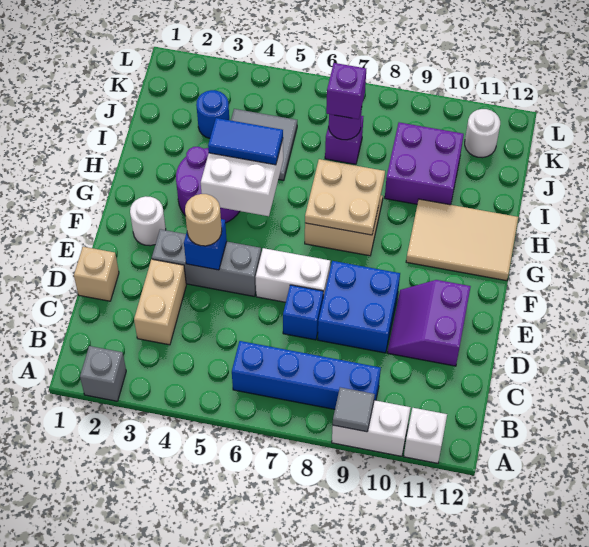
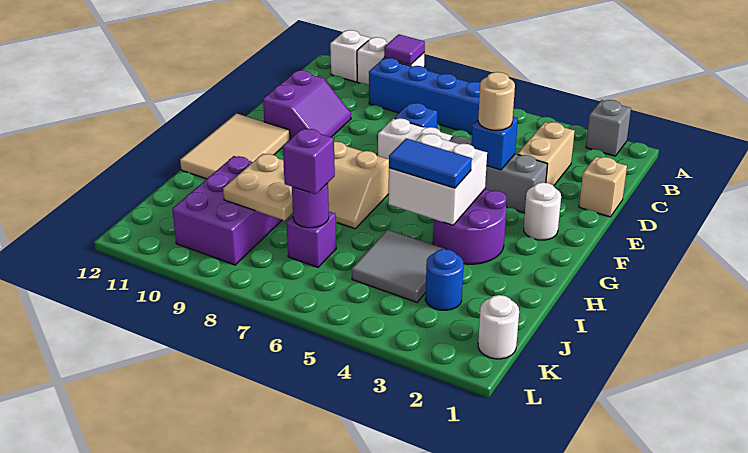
grey tile A9 level 2 -> purple tile A9 level 2
blue brick D8:E9 level 1 -> none
tan plate G7:H8 level 2 -> tan plate I8:J9 level 2
tan tile G10:H12 level 1 -> tan tile F11:H12 level 1
purple brick I9:J10 level 1 -> purple brick I9:K10 level 1
white round brick K11 level 1 -> white round brick K1 level 1

